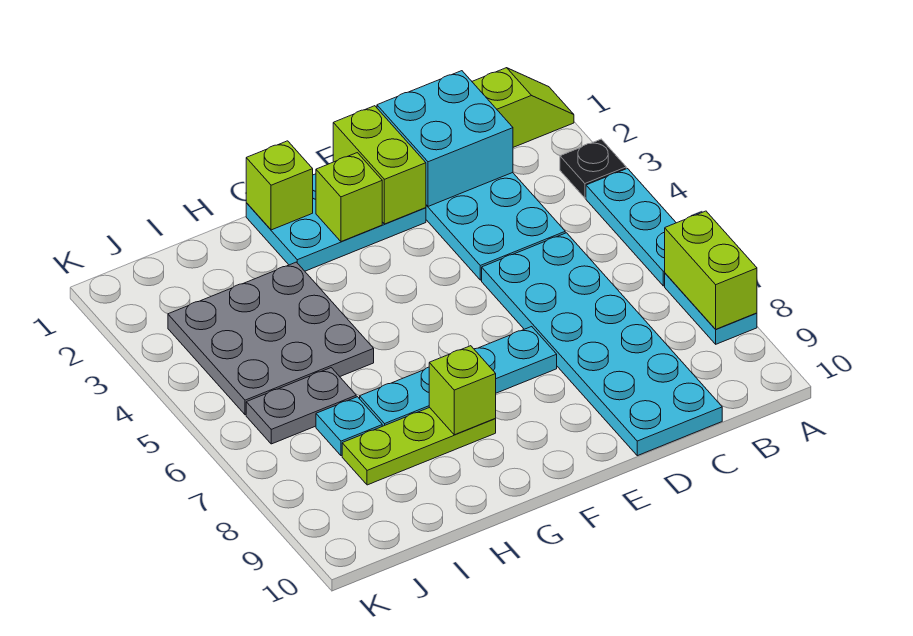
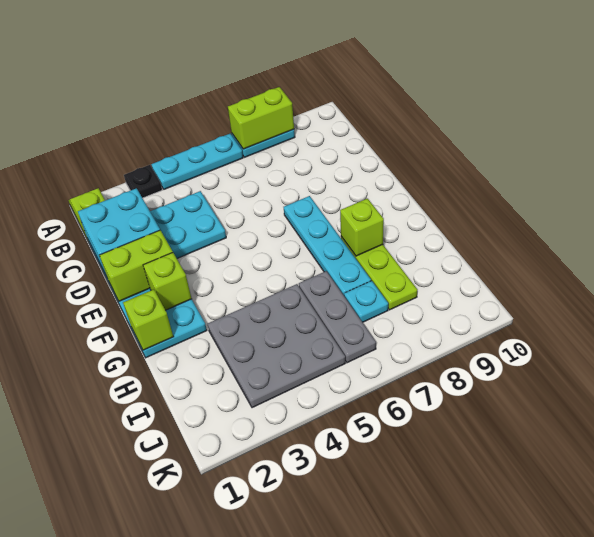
cyan plate C5:D10 level 1 -> none
grey plate I6:J6 level 1 -> grey plate H6:J6 level 1

